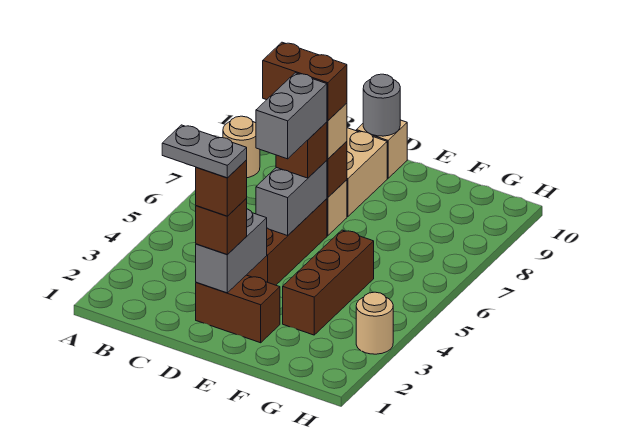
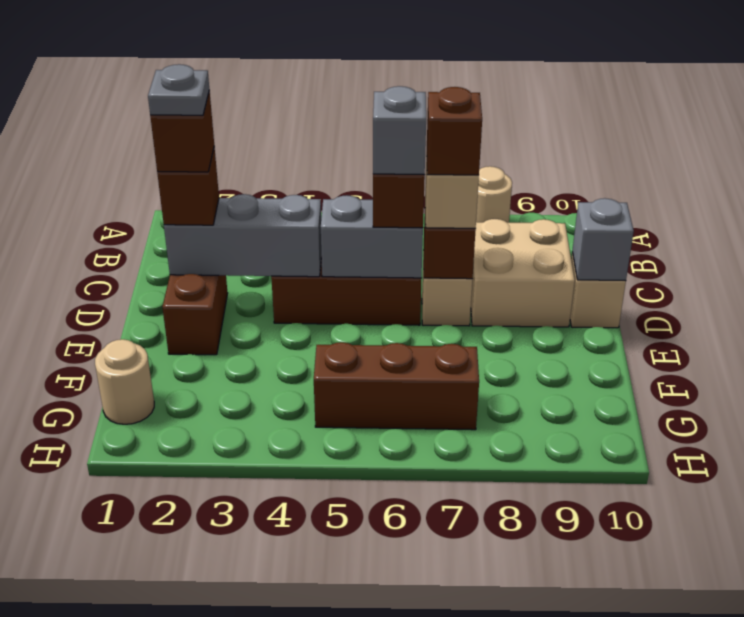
grey plate C2:D2 level 5 -> grey plate D2 level 5
brown brick C7:D7 level 4 -> brown brick D7 level 4
grey brick D2:D3 level 2 -> grey brick D2:D4 level 2
grey brick D5:D6 level 4 -> grey brick D6 level 4
grey round brick D10 level 2 -> grey brick D10 level 2
brown brick F3:F5 level 1 -> brown brick G5:G7 level 1
tan round brick H3 level 1 -> tan round brick G1 level 1

